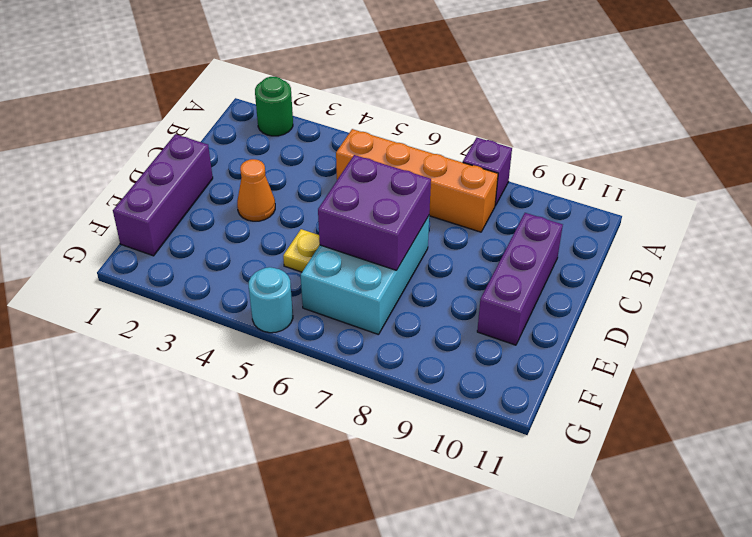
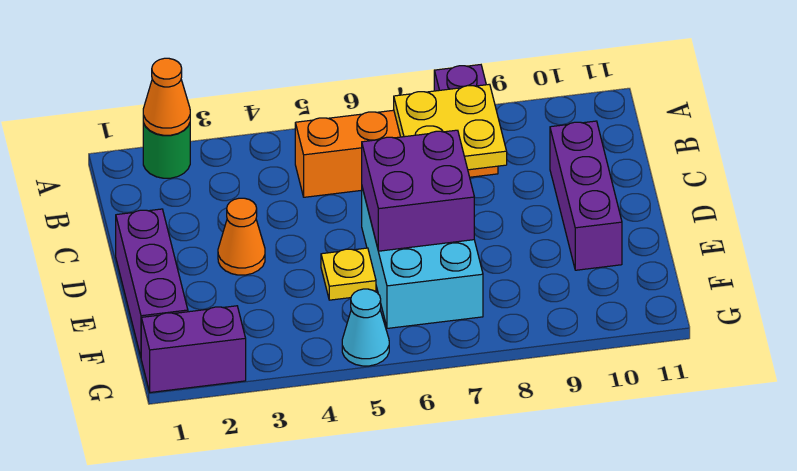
none -> orange cone A2 level 2
none -> yellow plate B7:C8 level 2
none -> purple brick G1:G2 level 1
cyan round brick G5 level 1 -> cyan cone G5 level 1

